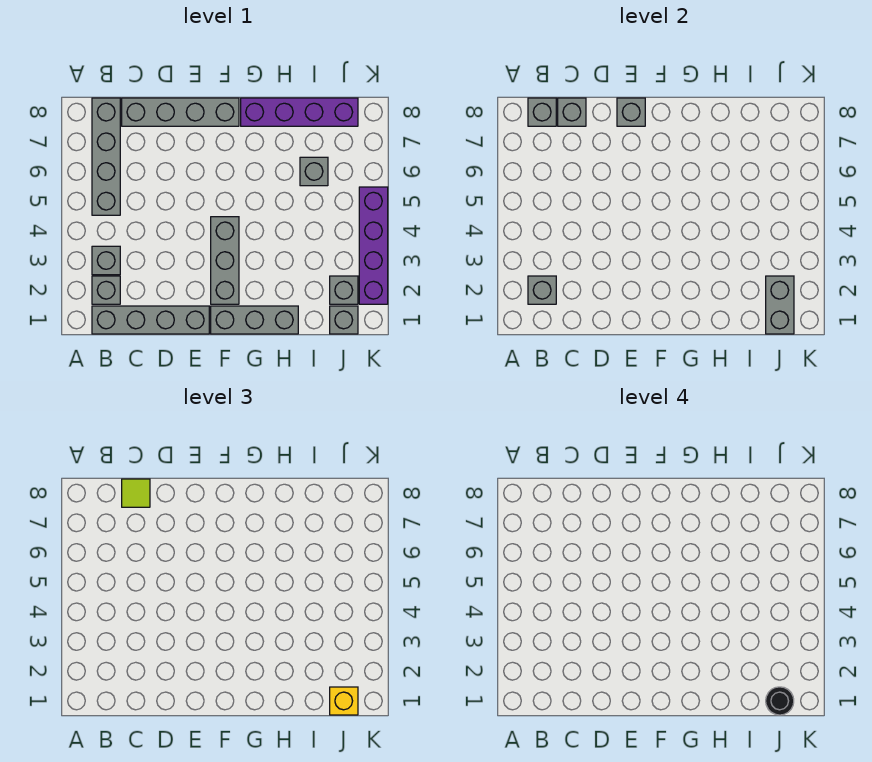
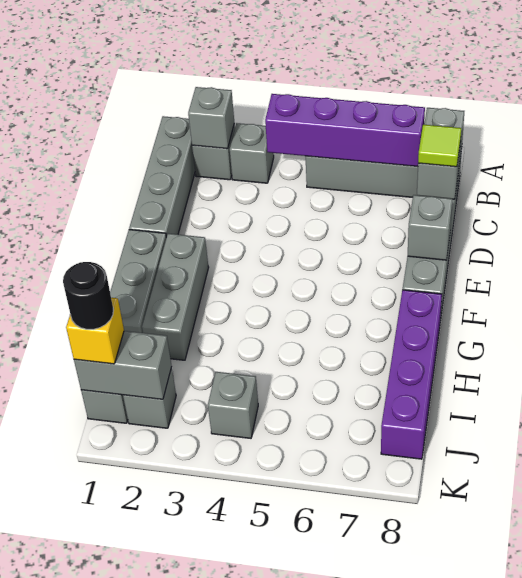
grey brick F2:F4 level 1 -> grey brick F2:H2 level 1
grey brick I6 level 1 -> grey brick J4 level 1
purple brick K2:K5 level 1 -> purple brick B4:B7 level 2

